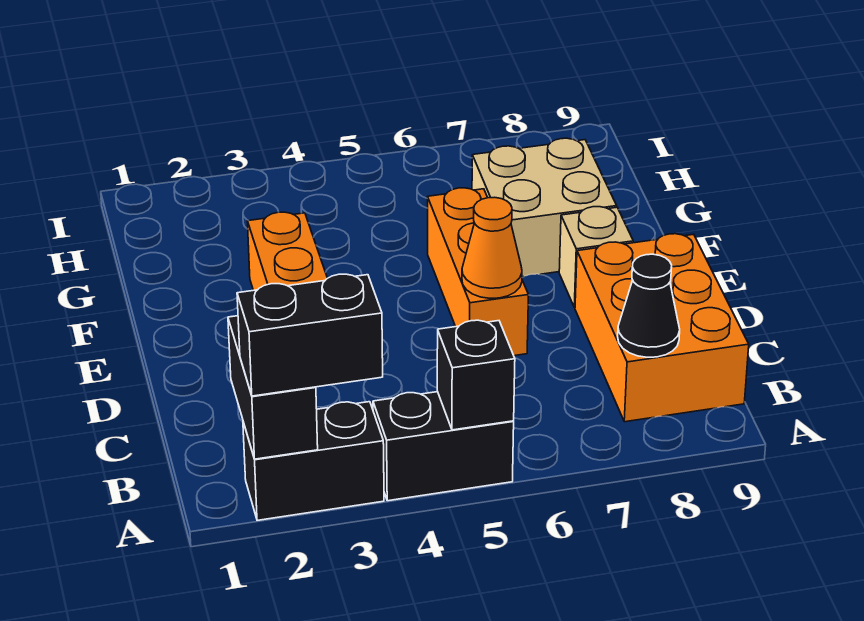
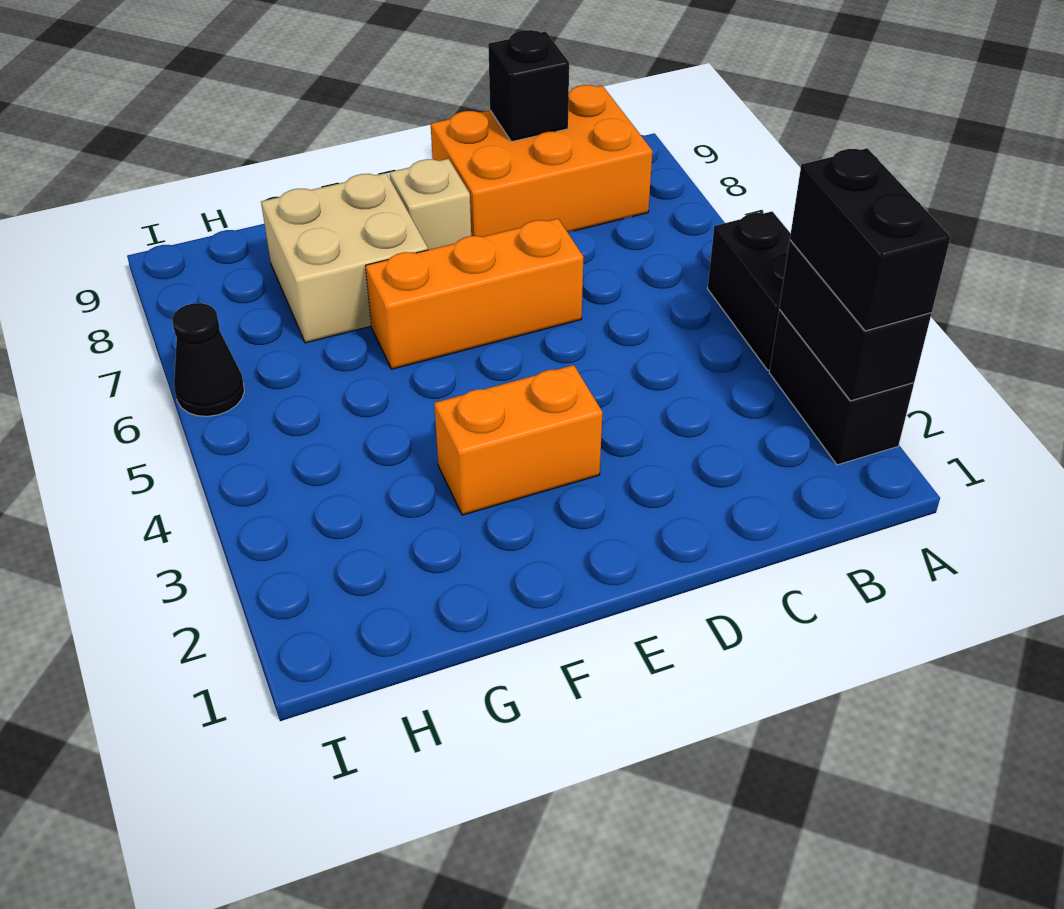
black brick A2:B2 level 2 -> black brick A2:A3 level 2
black brick A5 level 2 -> black brick C9 level 2
black cone B8 level 2 -> black cone I6 level 1
orange cone D6 level 2 -> none

